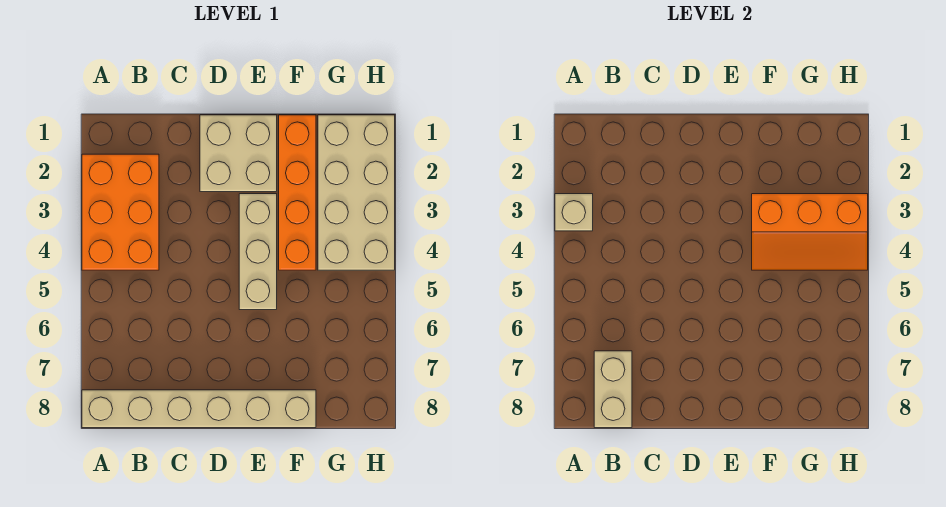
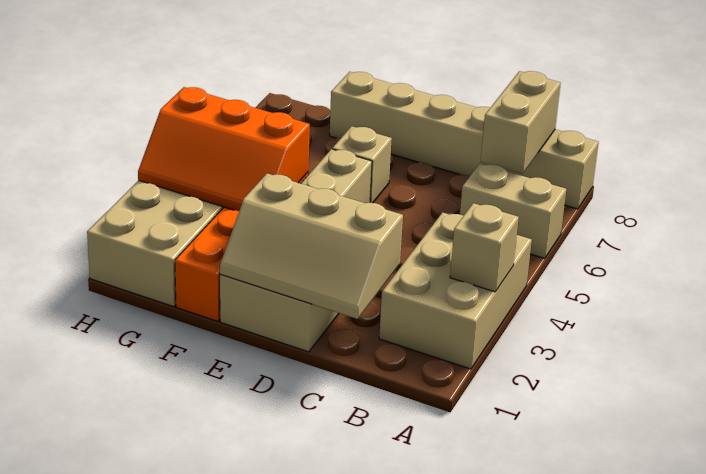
orange brick A2:B4 level 1 -> tan brick A2:B4 level 1
none -> tan brick A6:B6 level 1
none -> tan slope C1:E2 level 2 top 2
none -> tan brick E6 level 1
orange slope F3:H4 level 2 top 3 -> orange slope F3:H4 level 2 top 4

